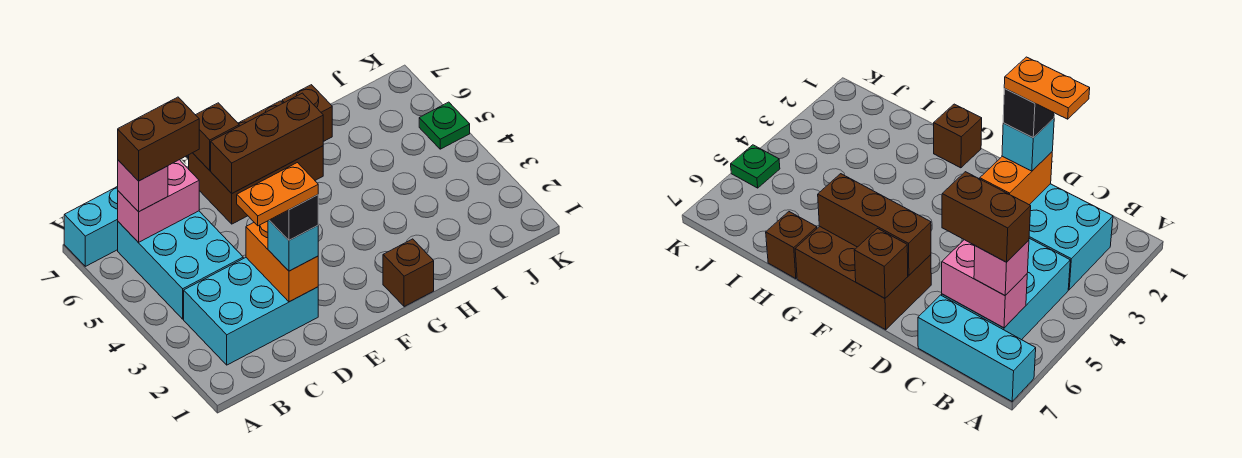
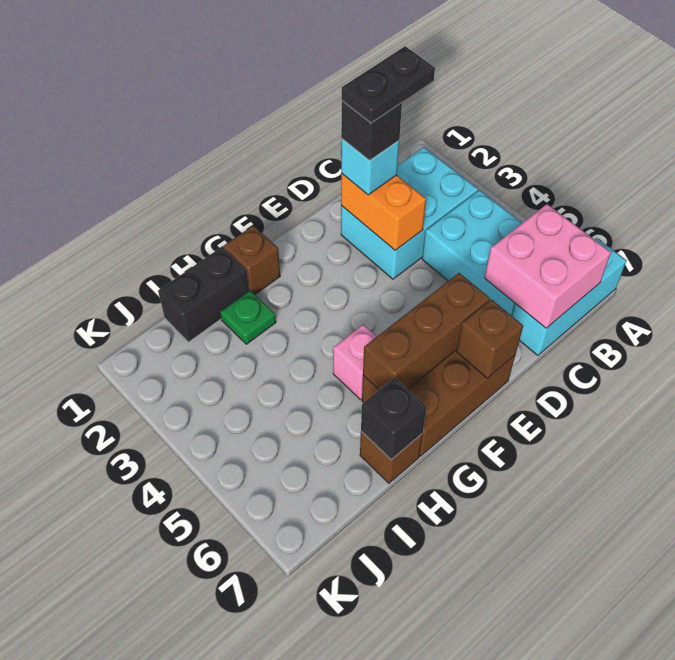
pink brick B6:C6 level 2 -> pink brick B6:C7 level 2
pink brick B6 level 3 -> pink brick G5 level 1
brown brick B6:C6 level 4 -> none
orange plate C2:D2 level 5 -> black plate C2:D2 level 5
none -> black brick H1:I1 level 1
none -> black brick H7 level 2
green plate K5 level 1 -> green plate H2 level 1

